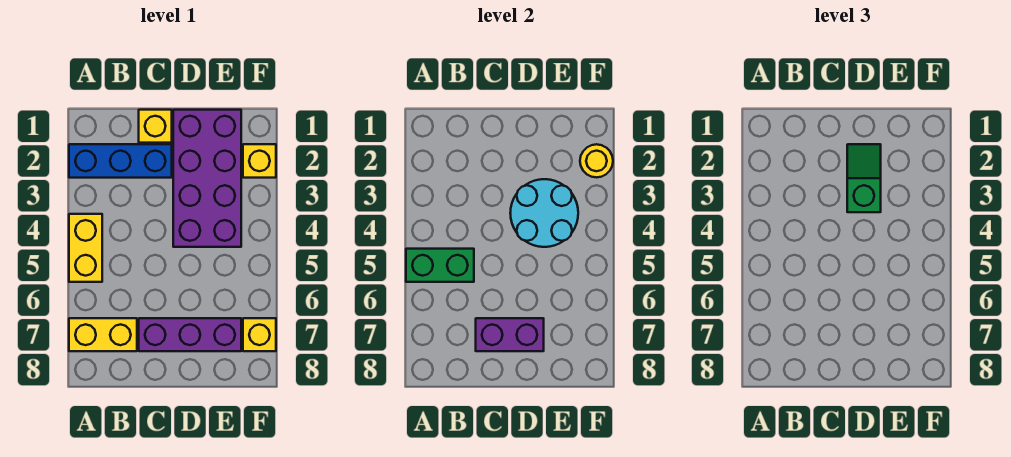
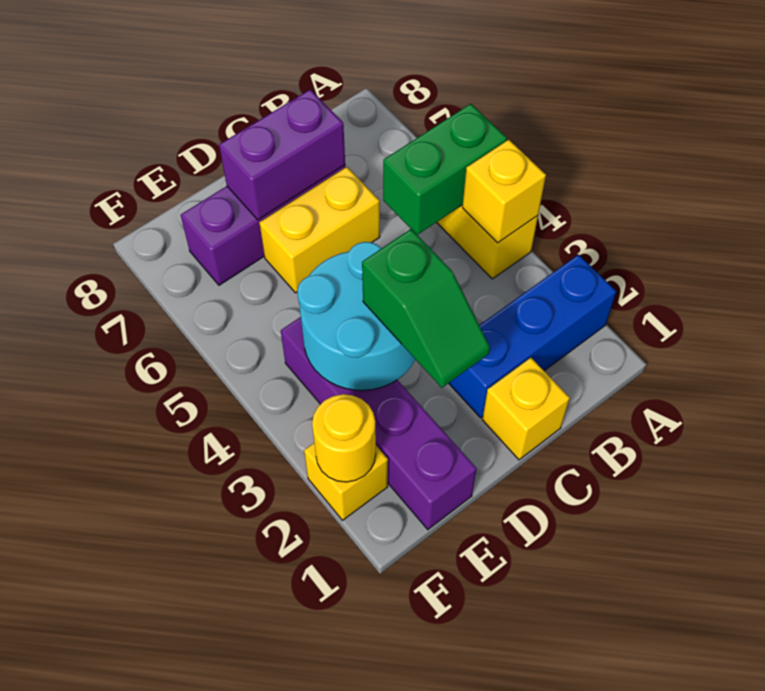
yellow brick A7:B7 level 1 -> yellow brick C6:D6 level 1
purple brick D1:E4 level 1 -> purple brick E1:E4 level 1
yellow brick F7 level 1 -> yellow brick A4 level 2

